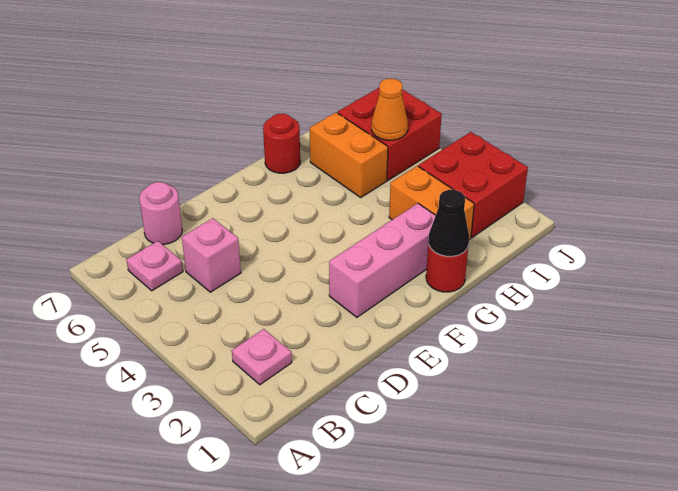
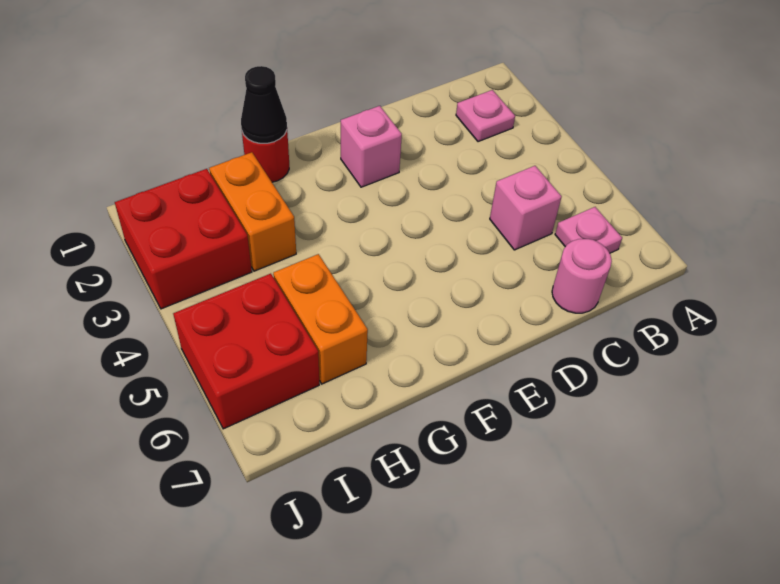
pink brick E2:G2 level 1 -> pink brick E2 level 1
red round brick G7 level 1 -> none
orange cone I5 level 2 -> none

